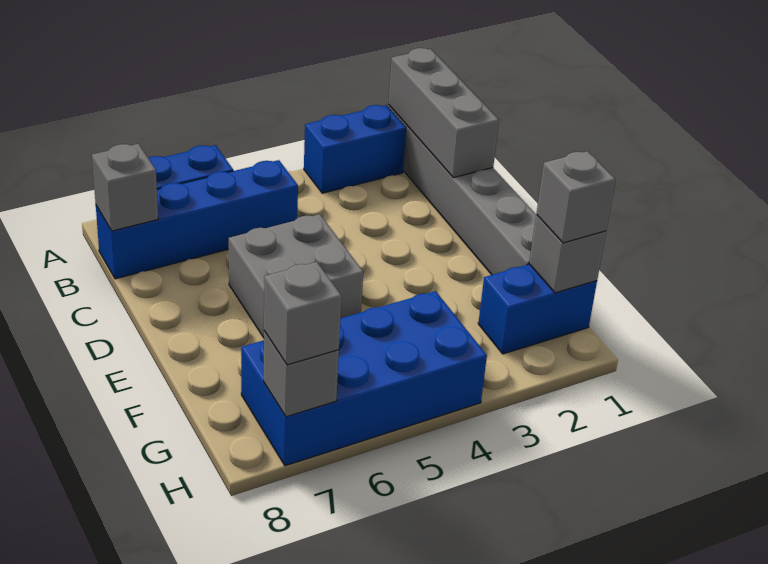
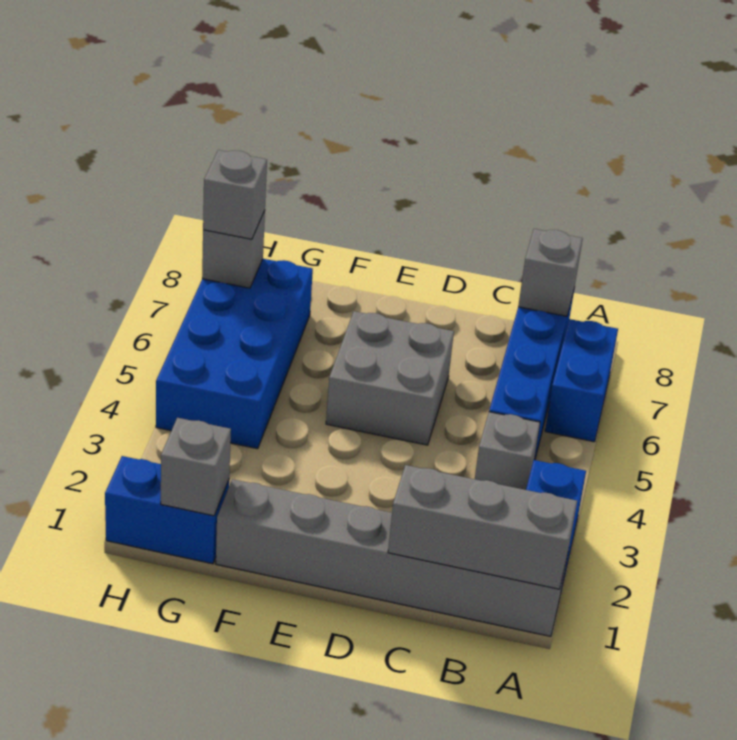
blue brick G1:G2 level 1 -> blue brick G1:H1 level 1
grey brick G1 level 3 -> grey brick B4 level 1

